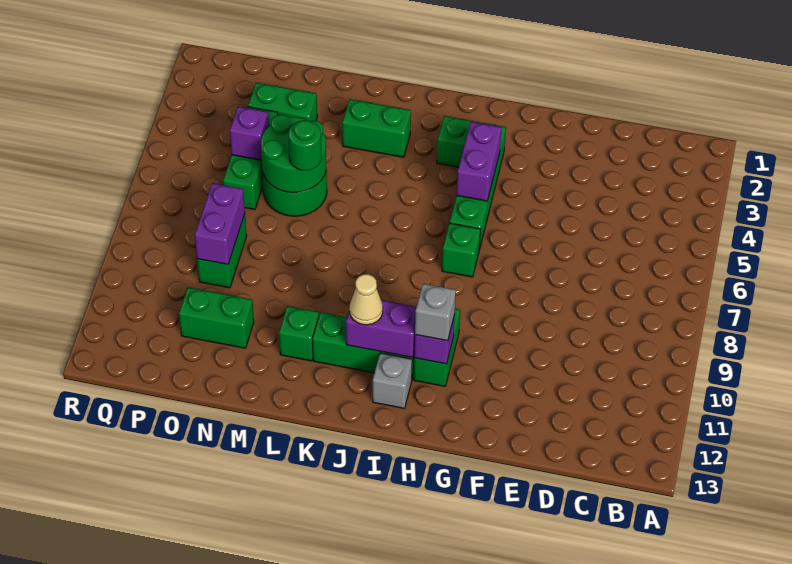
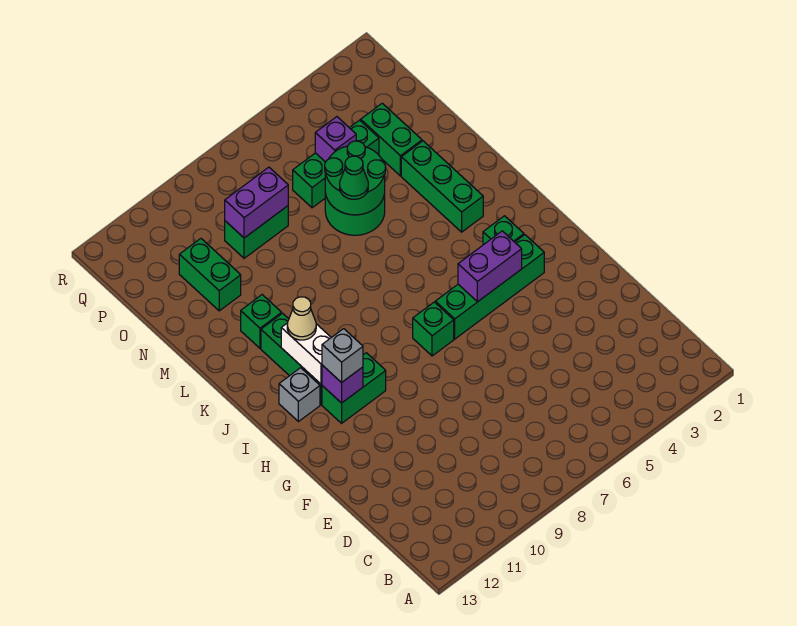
purple brick I11:J11 level 2 -> white brick I11:J11 level 2
green brick K3:L3 level 1 -> green brick K3:M3 level 1
green round brick M6 level 3 -> green cone M6 level 3

